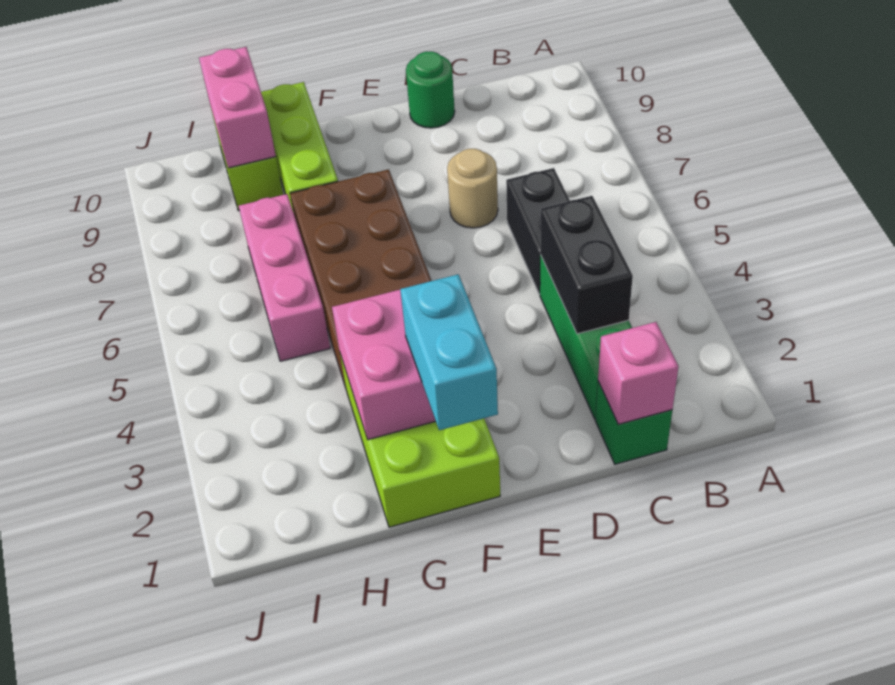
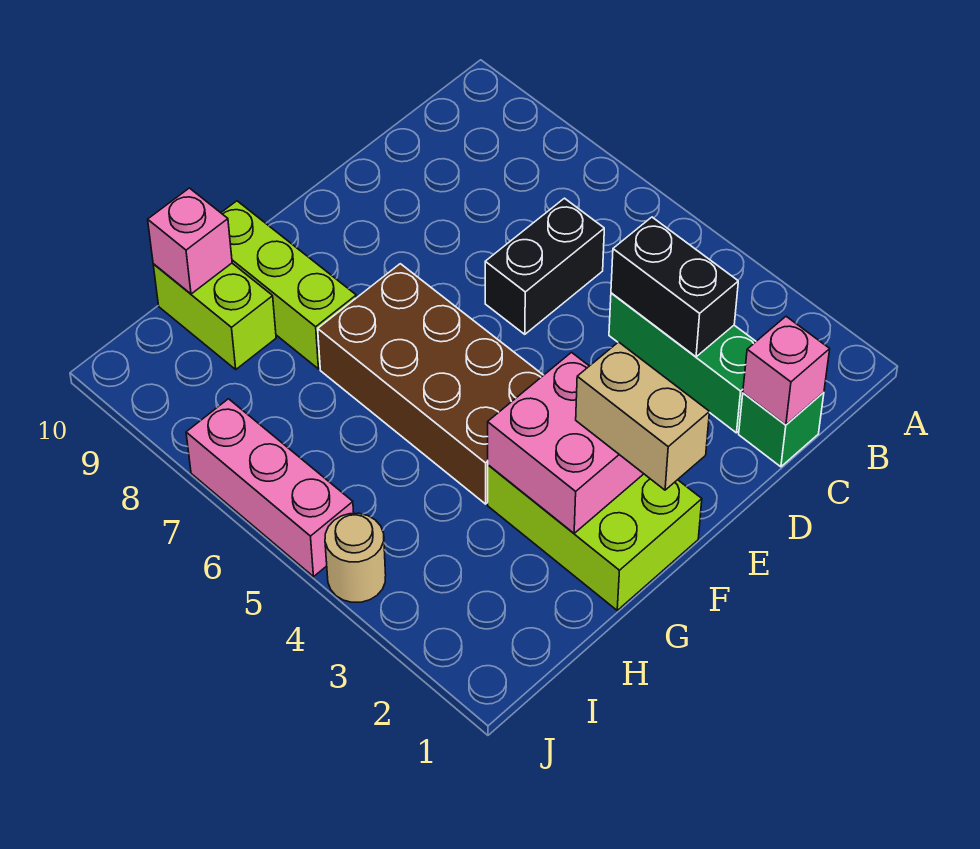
black brick C5:C6 level 1 -> black brick C6:D6 level 1
tan round brick D7 level 1 -> tan round brick J4 level 1
green round brick D10 level 1 -> none
cyan brick F1:F2 level 3 -> tan brick F1:F2 level 3
pink brick H5:H7 level 1 -> pink brick J5:J7 level 1
pink brick H9:H10 level 2 -> pink brick H10 level 2

